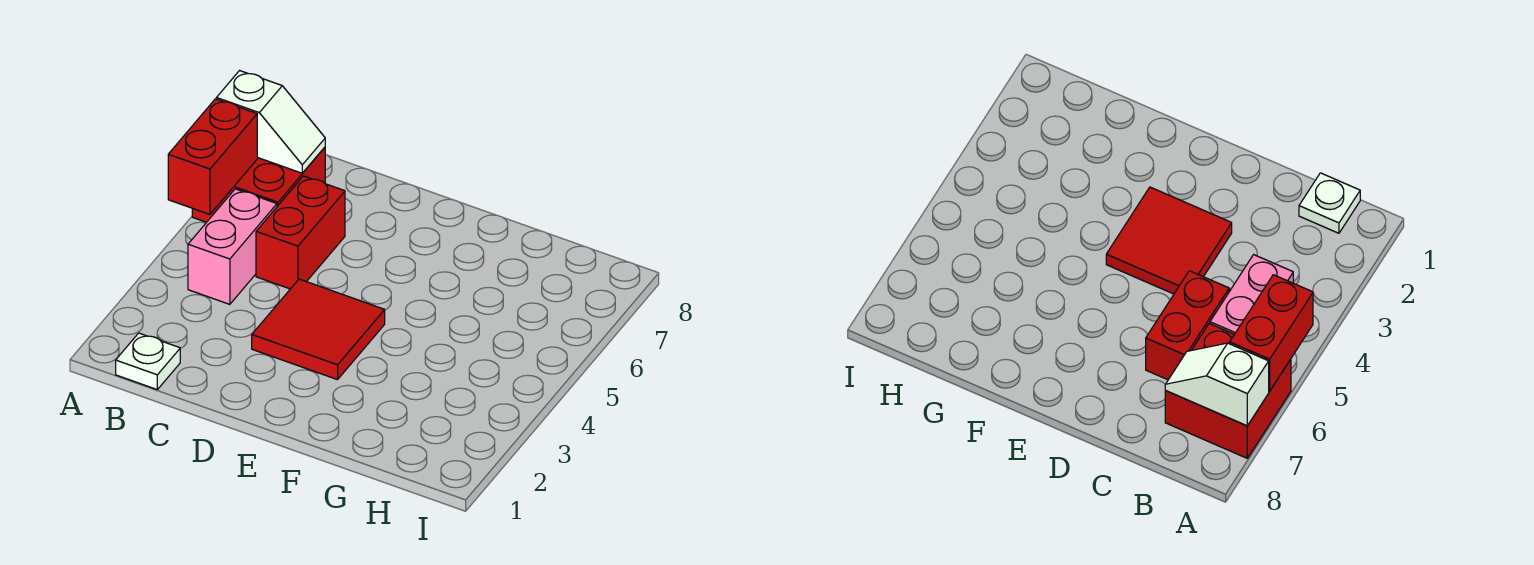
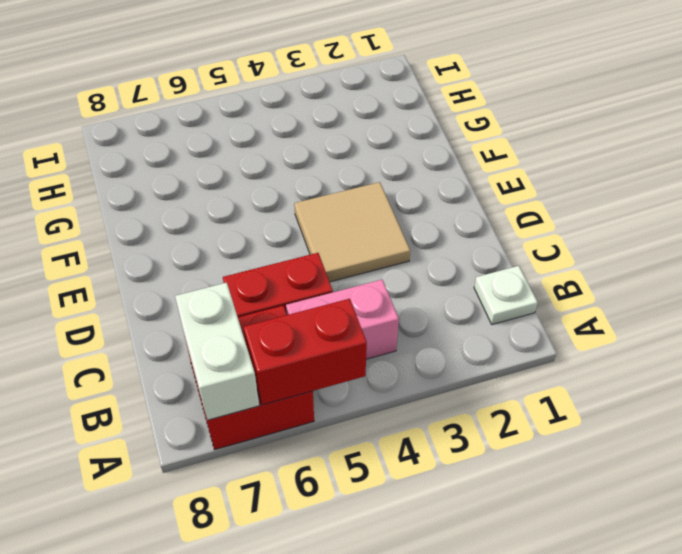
white slope A7:B7 level 2 top A -> white brick A7:B7 level 2
red tile D3:E4 level 1 -> tan tile D3:E4 level 1

